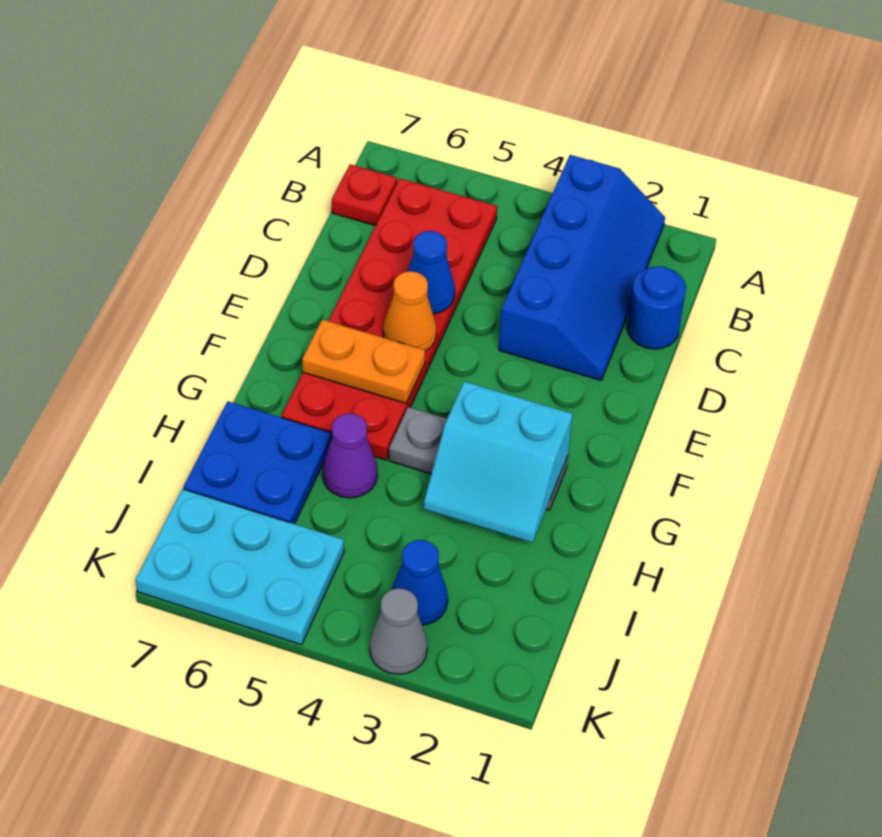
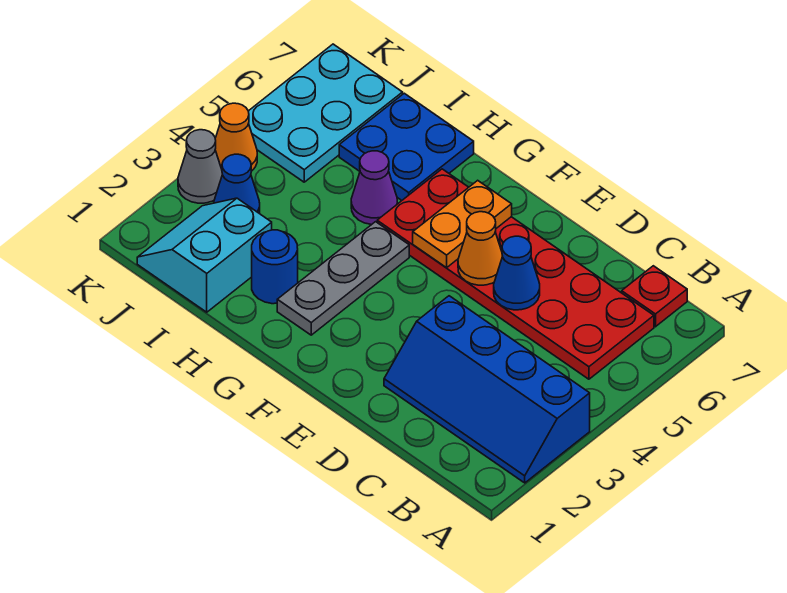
blue round brick C1 level 1 -> blue round brick H2 level 1
cyan slope G2:H3 level 2 top G -> cyan slope I1:J2 level 1 top I
none -> orange cone K4 level 1

